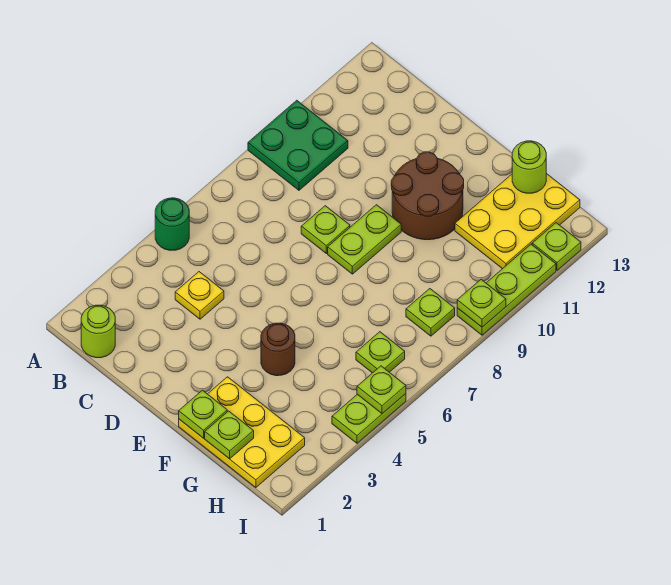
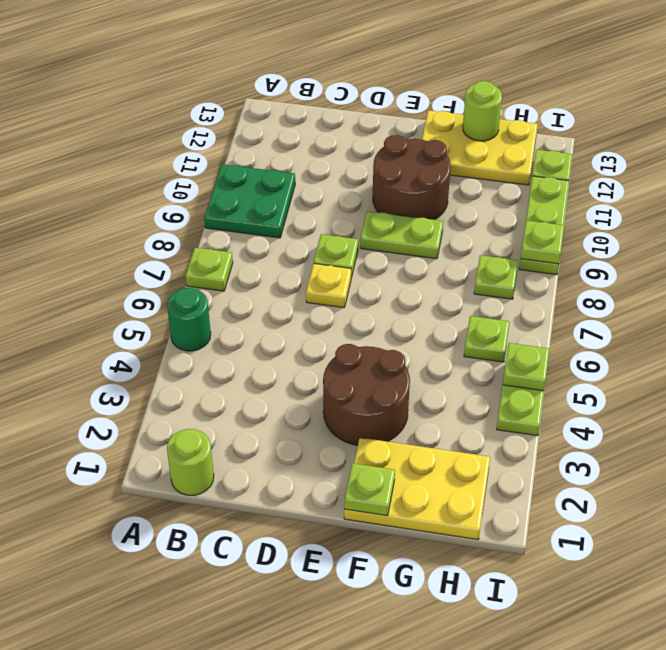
yellow plate C4 level 1 -> yellow plate D7 level 1
lime plate E8:E9 level 1 -> lime plate E9:F9 level 1
brown round brick F4 level 1 -> brown round brick E3:F4 level 1
lime plate G1 level 2 -> lime plate A7 level 1
yellow plate G11:H13 level 1 -> yellow plate F12:H13 level 1

